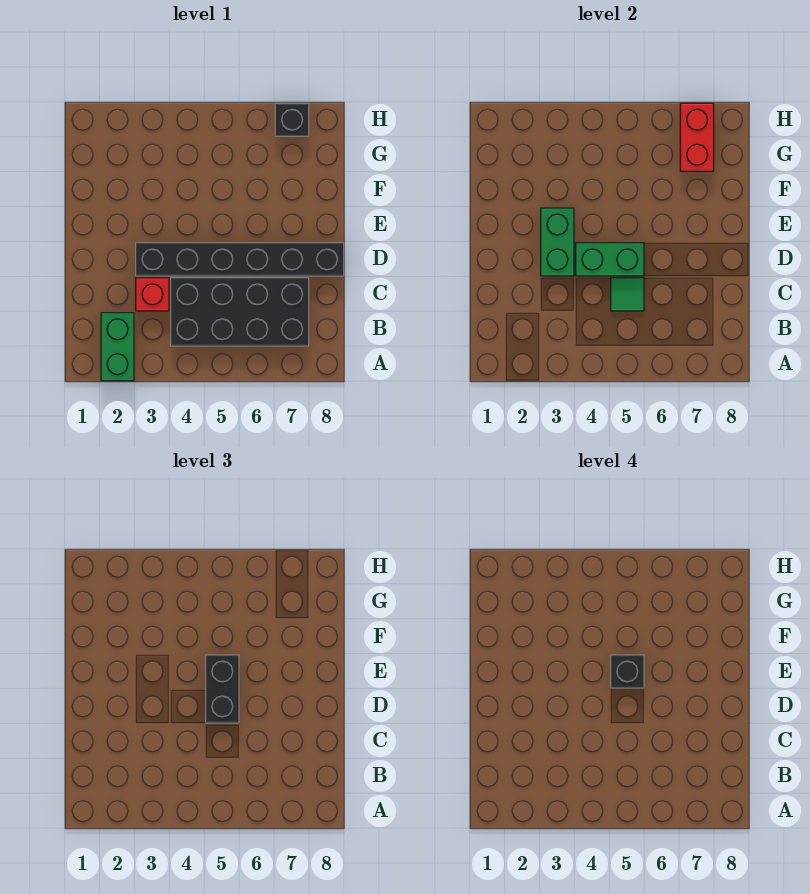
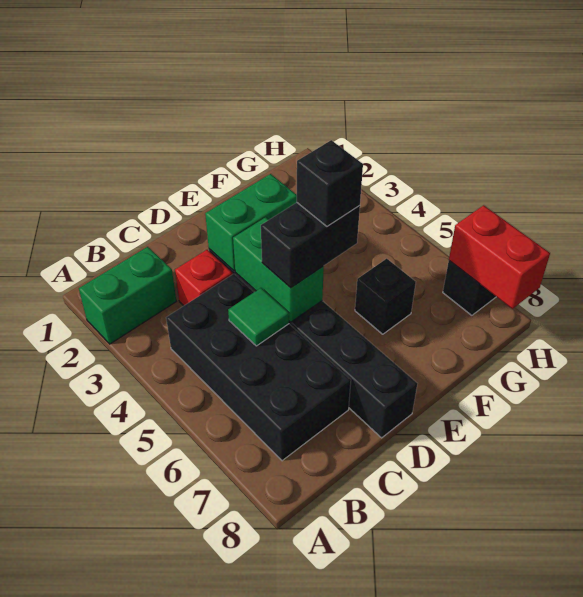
none -> black brick F6 level 1
red brick G7:H7 level 2 -> red brick H7:H8 level 2

